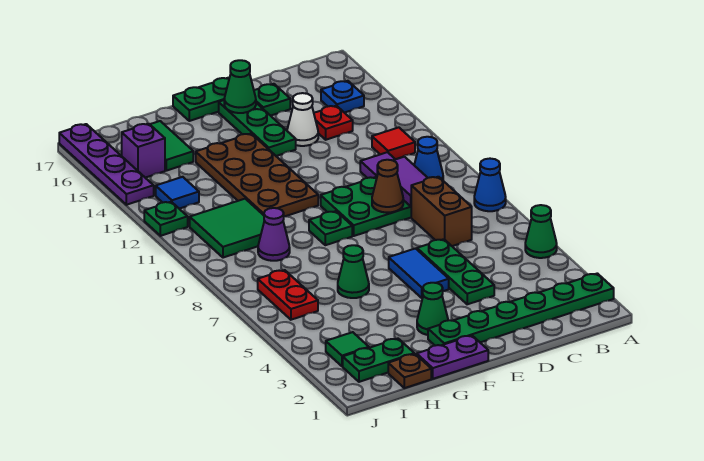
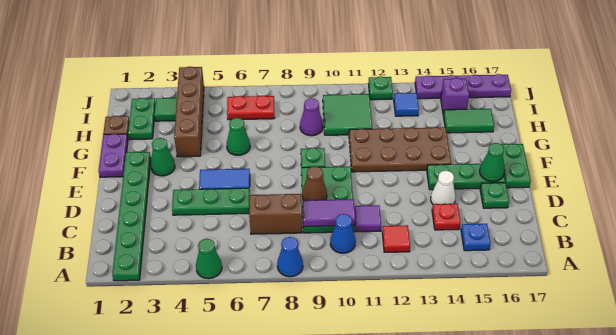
none -> brown brick G4:J4 level 1

